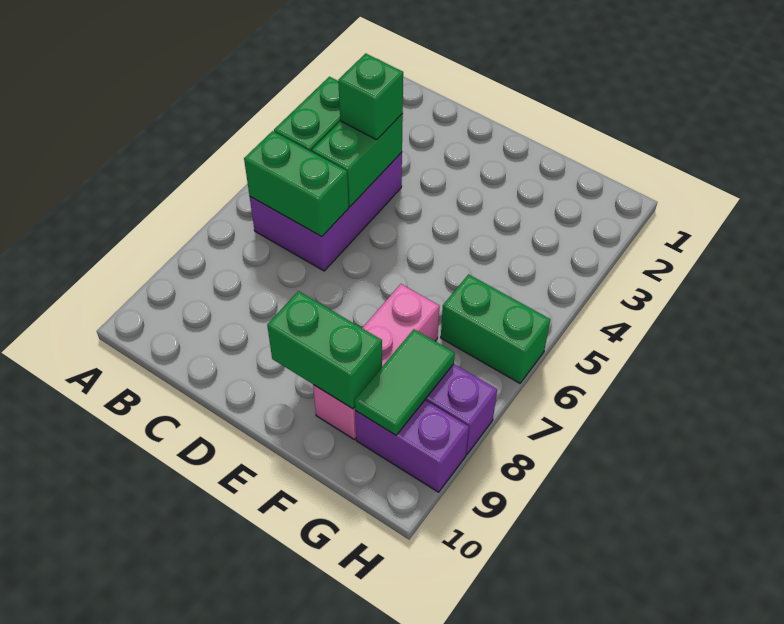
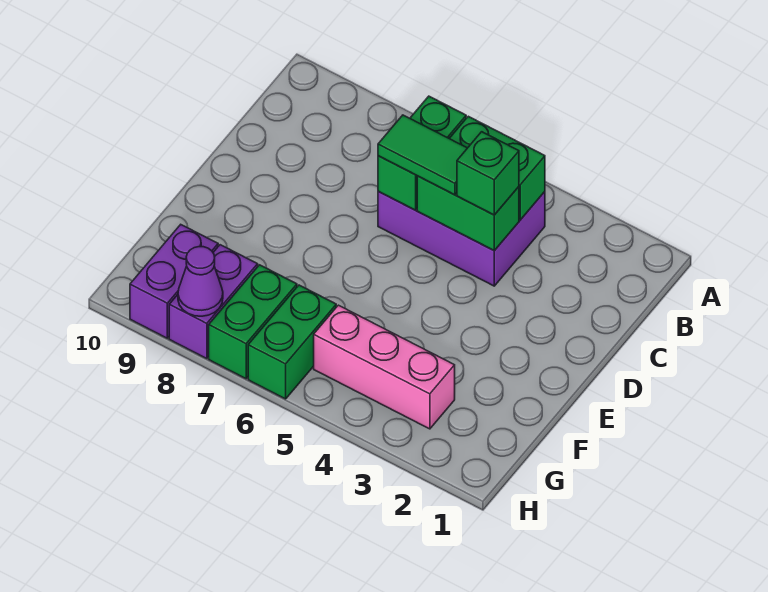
green brick E9:F9 level 2 -> green brick G7:H7 level 1
pink brick F7:F9 level 1 -> pink brick G3:G5 level 1
green tile G8:G9 level 2 -> green tile C5:C6 level 3
none -> purple cone H8 level 2

